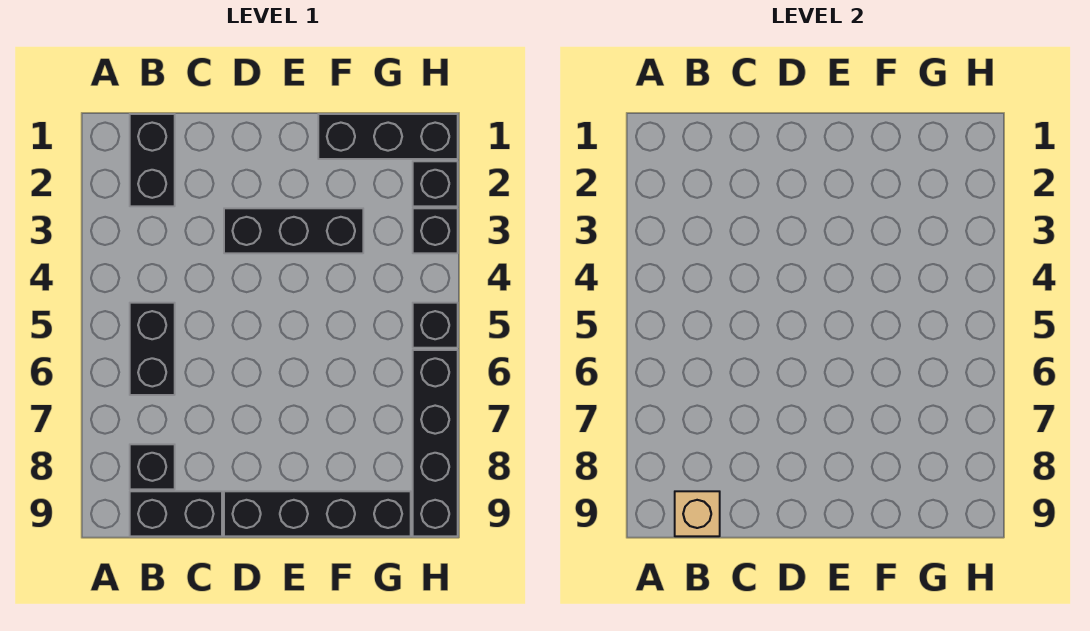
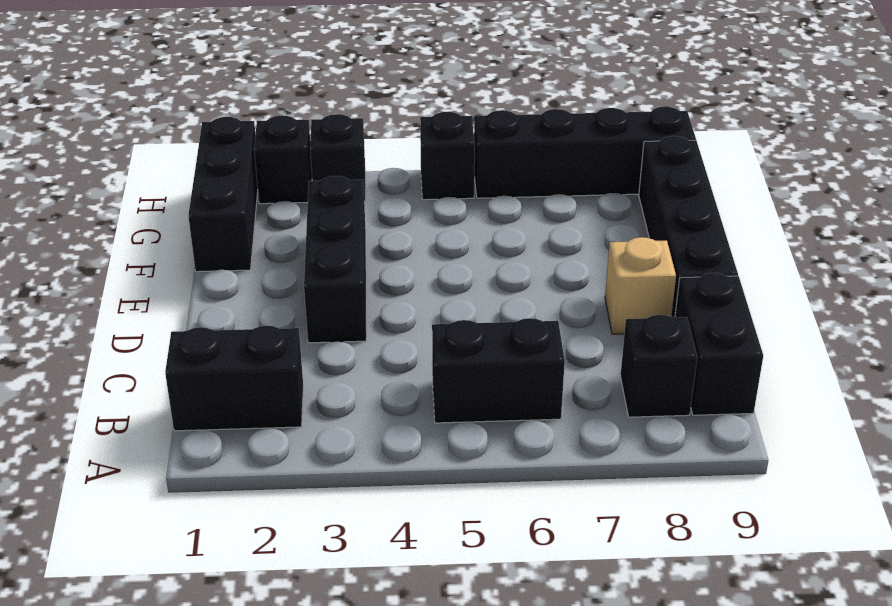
tan brick B9 level 2 -> tan brick D8 level 1

